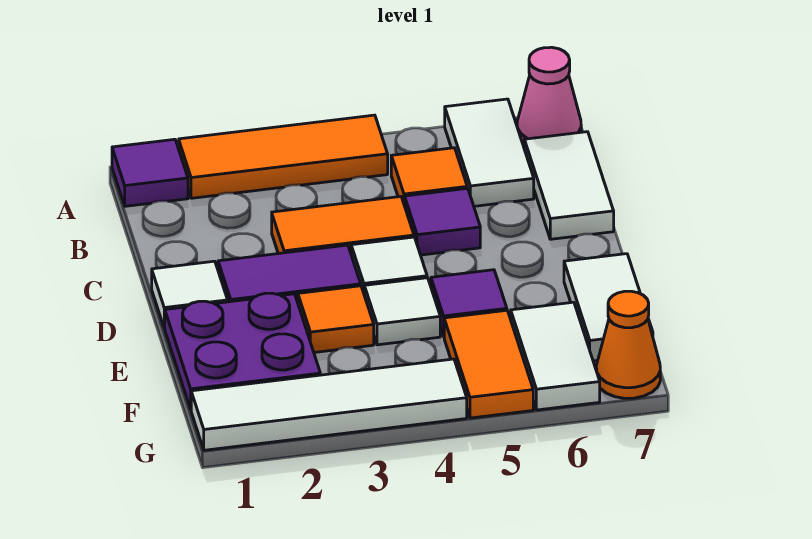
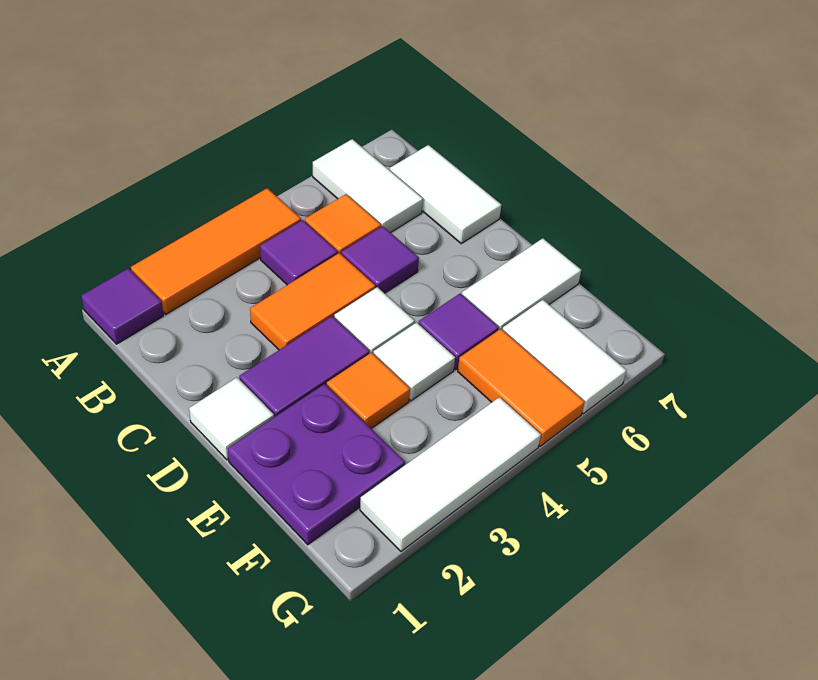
pink cone A7 level 1 -> none
none -> purple tile B4 level 1
white tile E7:F7 level 1 -> white tile E6:E7 level 1
white tile G1:G4 level 1 -> white tile G2:G4 level 1
orange cone G7 level 1 -> none

